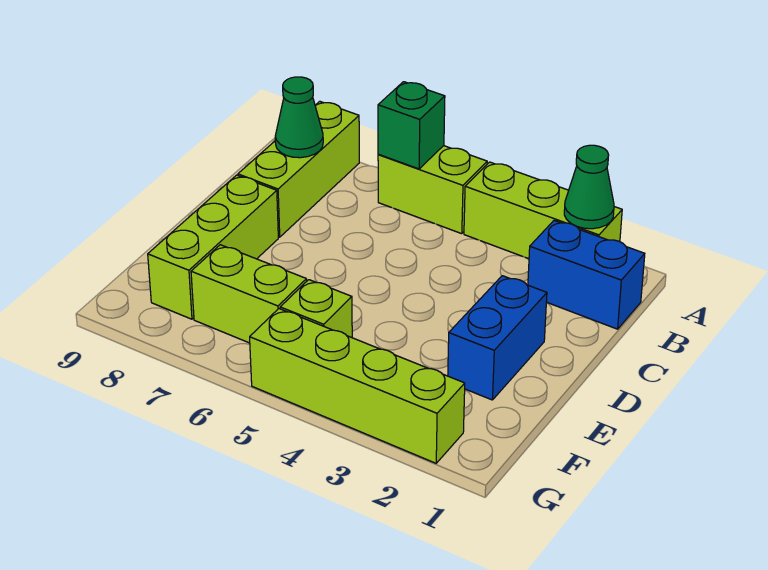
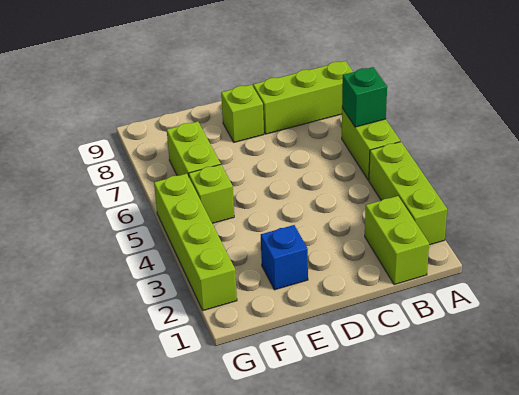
green cone A2 level 2 -> none
blue brick B1:B2 level 1 -> lime brick B1:B2 level 1
green cone B8 level 2 -> none
blue brick D2:E2 level 1 -> blue brick E2 level 1
lime brick D8:F8 level 1 -> lime brick D8 level 1

